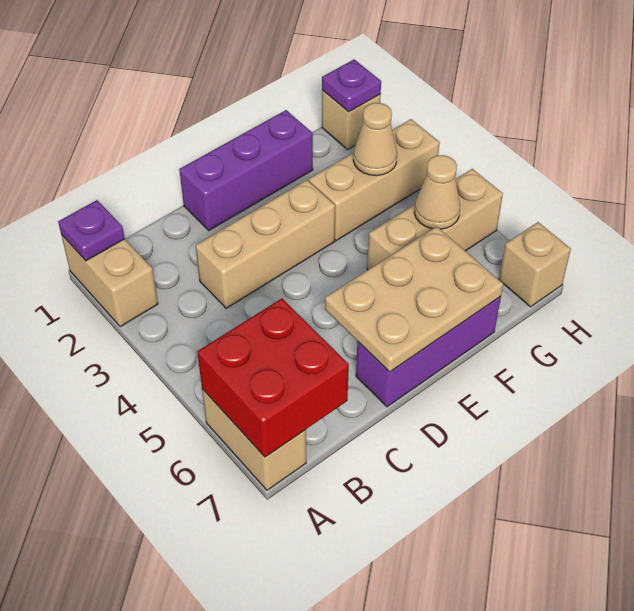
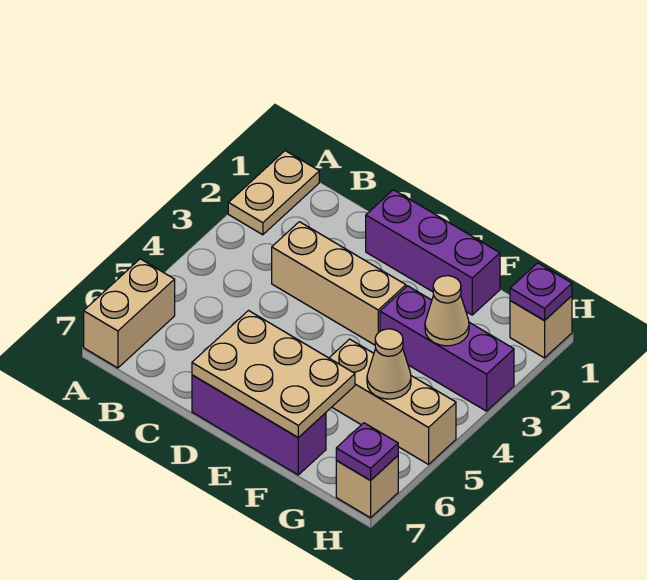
tan brick A1:A2 level 1 -> tan plate A1:A2 level 1
purple plate A1 level 2 -> purple plate H7 level 2
red brick A6:B7 level 2 -> none
tan brick F3:H3 level 1 -> purple brick F3:H3 level 1

